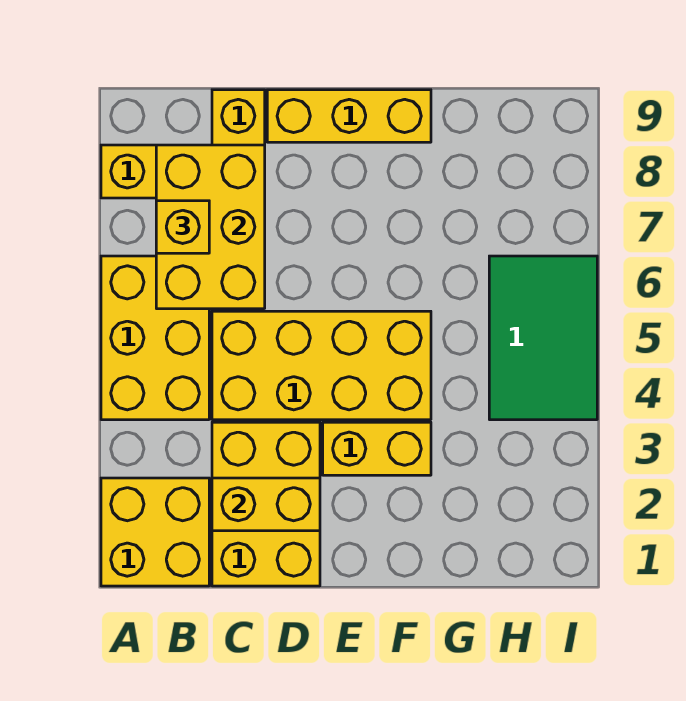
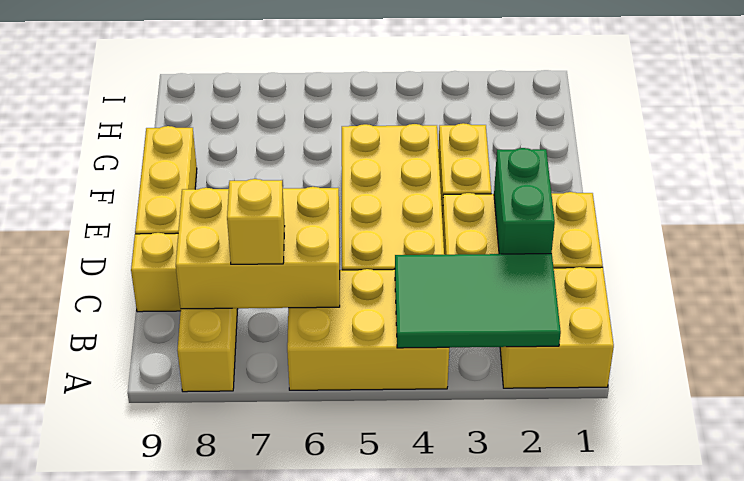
yellow brick C2:D2 level 2 -> green brick C2:D2 level 2
green tile H4:I6 level 1 -> green tile A2:B4 level 2

